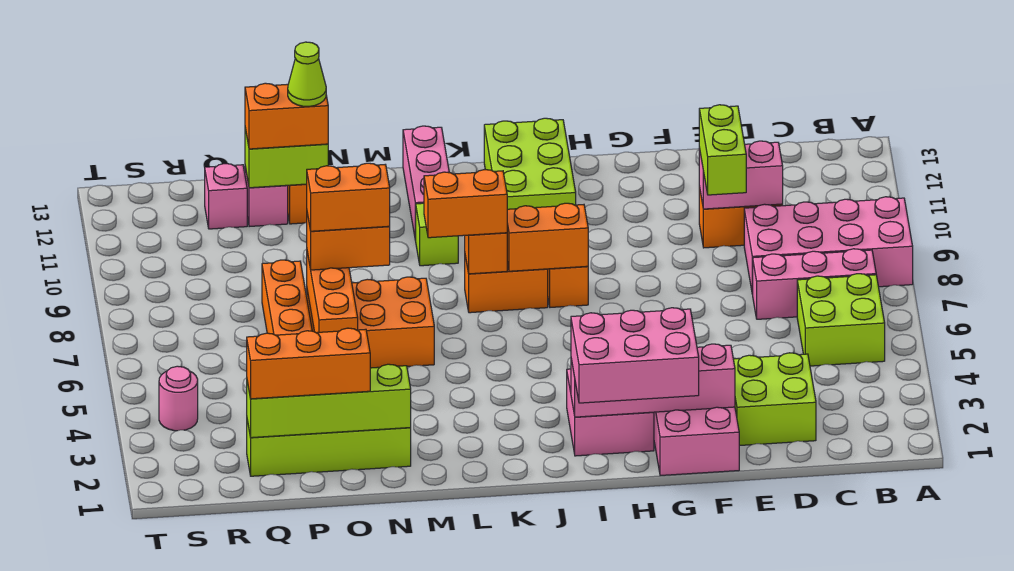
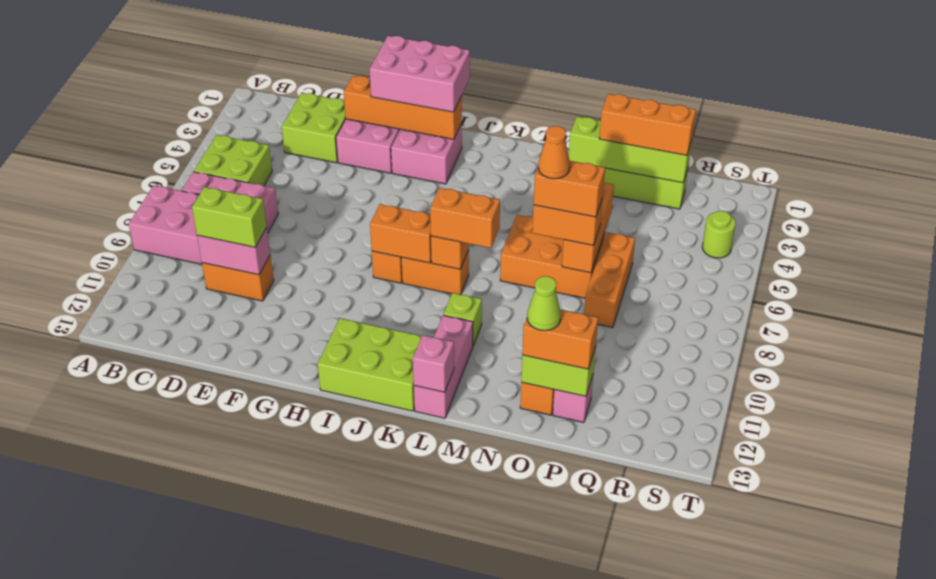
lime brick E9:E10 level 3 -> lime brick D10:E10 level 3
pink brick F2:I2 level 2 -> orange brick F2:I2 level 2
lime brick I11:J13 level 1 -> lime brick I12:K13 level 1
none -> orange cone N7 level 5
pink brick Q12 level 1 -> pink brick L13 level 2
pink round brick S4 level 1 -> lime round brick S4 level 1

